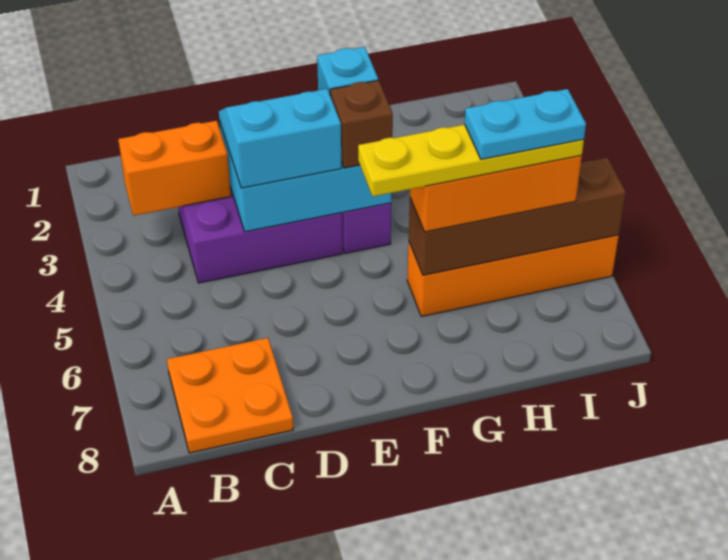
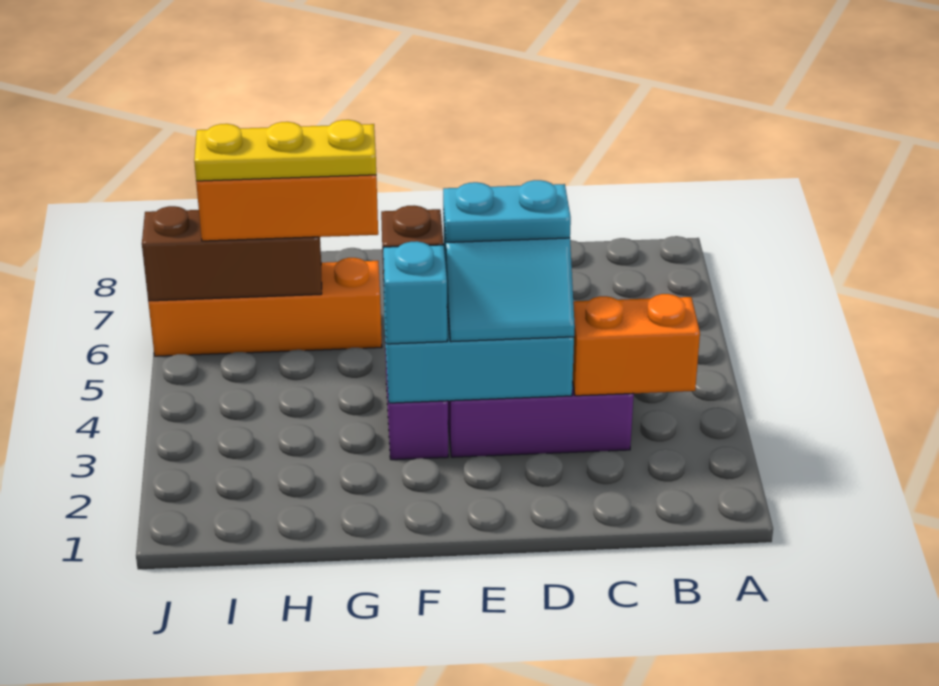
orange plate B7:C8 level 1 -> none
yellow plate F6:I6 level 4 -> yellow plate G6:I6 level 4
brown brick G6:J6 level 2 -> brown brick H6:J6 level 2
cyan plate H6:I6 level 5 -> cyan plate D4:E4 level 4

